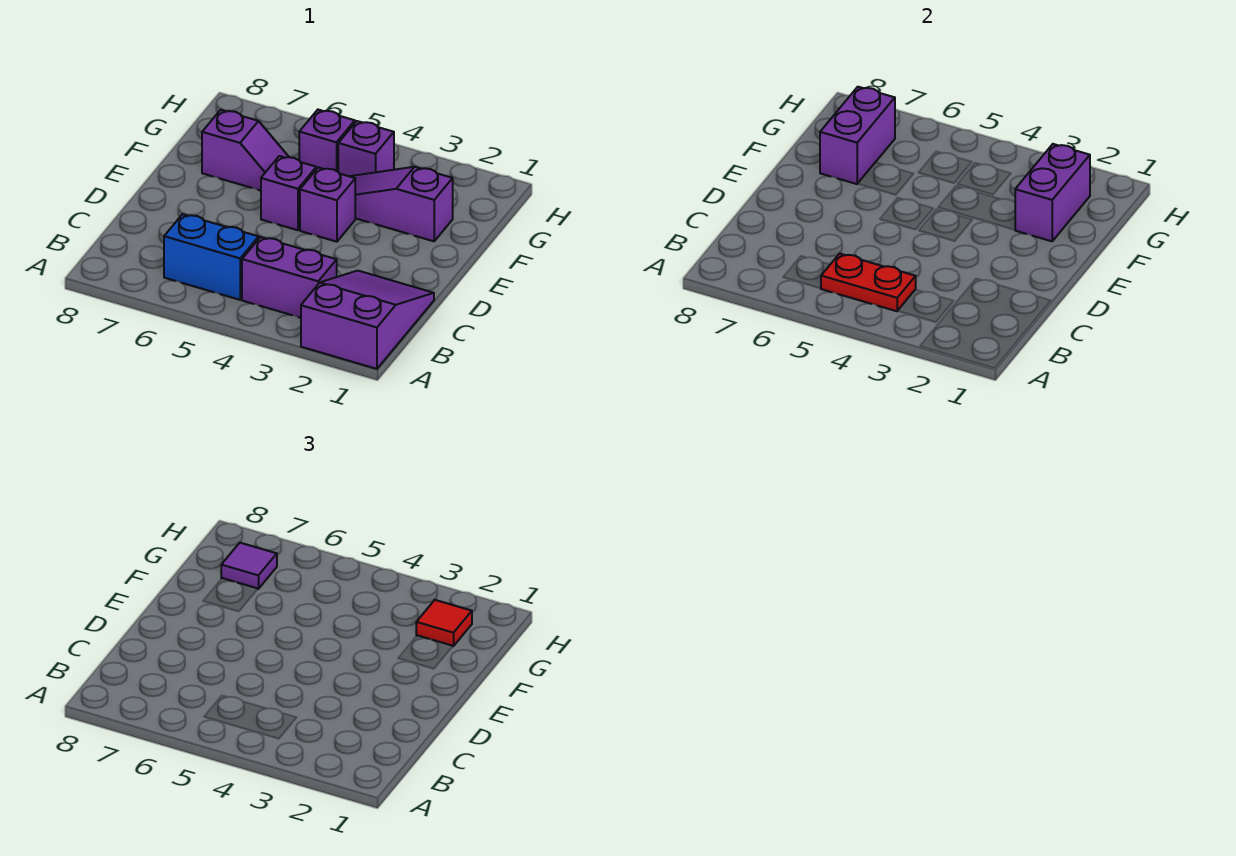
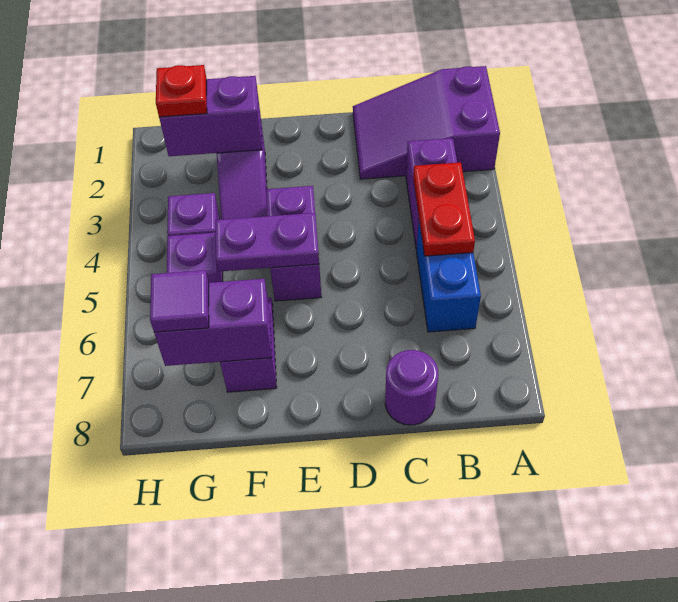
none -> purple round brick C8 level 1
none -> purple plate E5:F5 level 2
red tile G2 level 3 -> red plate G2 level 3

